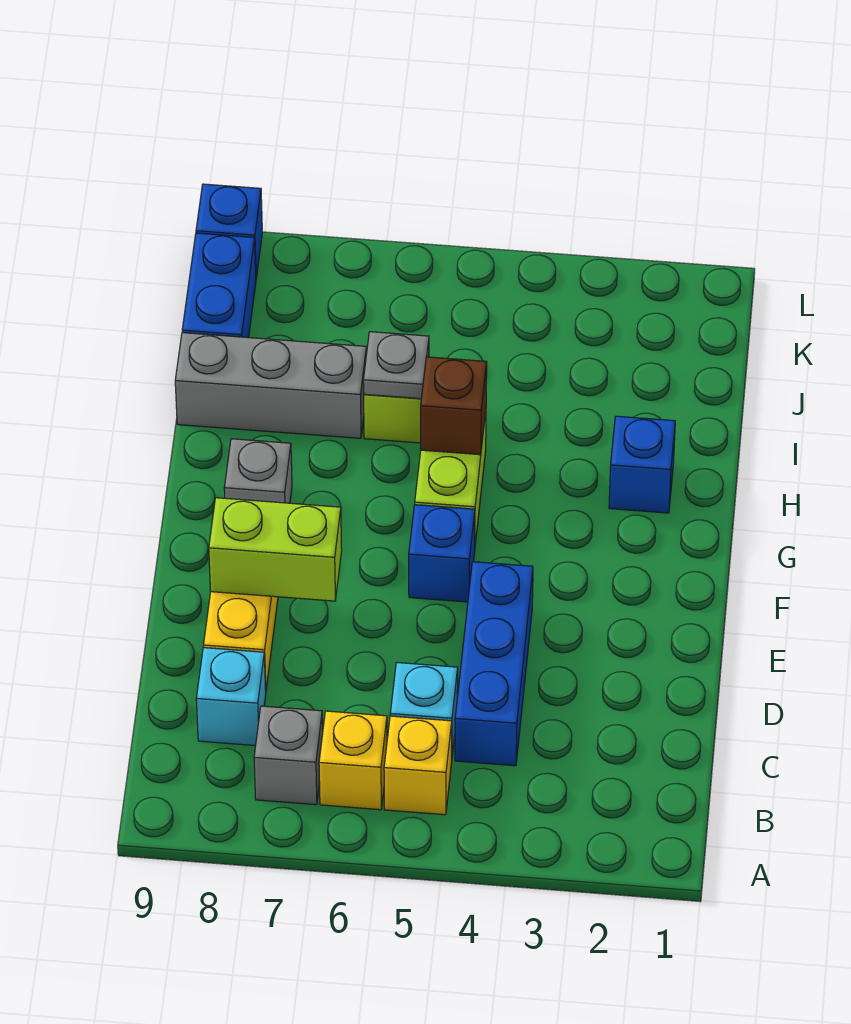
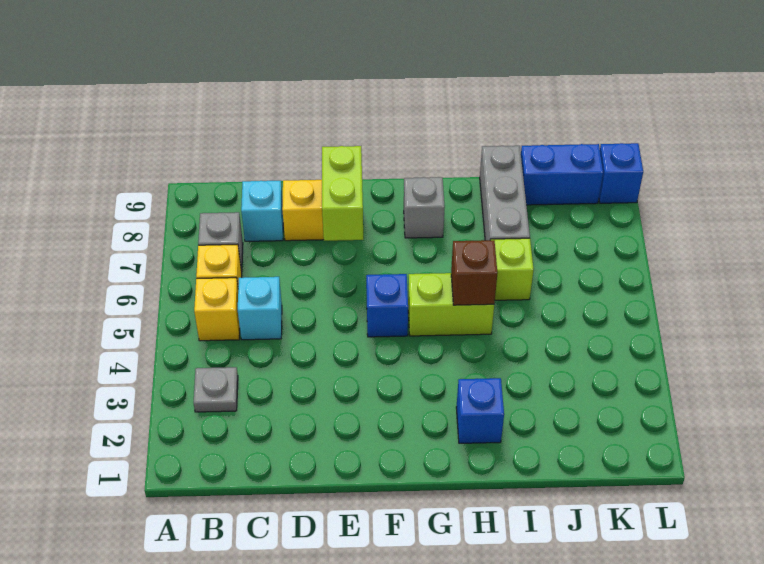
blue brick C4:E4 level 1 -> none
grey plate I6 level 2 -> grey plate B3 level 1

